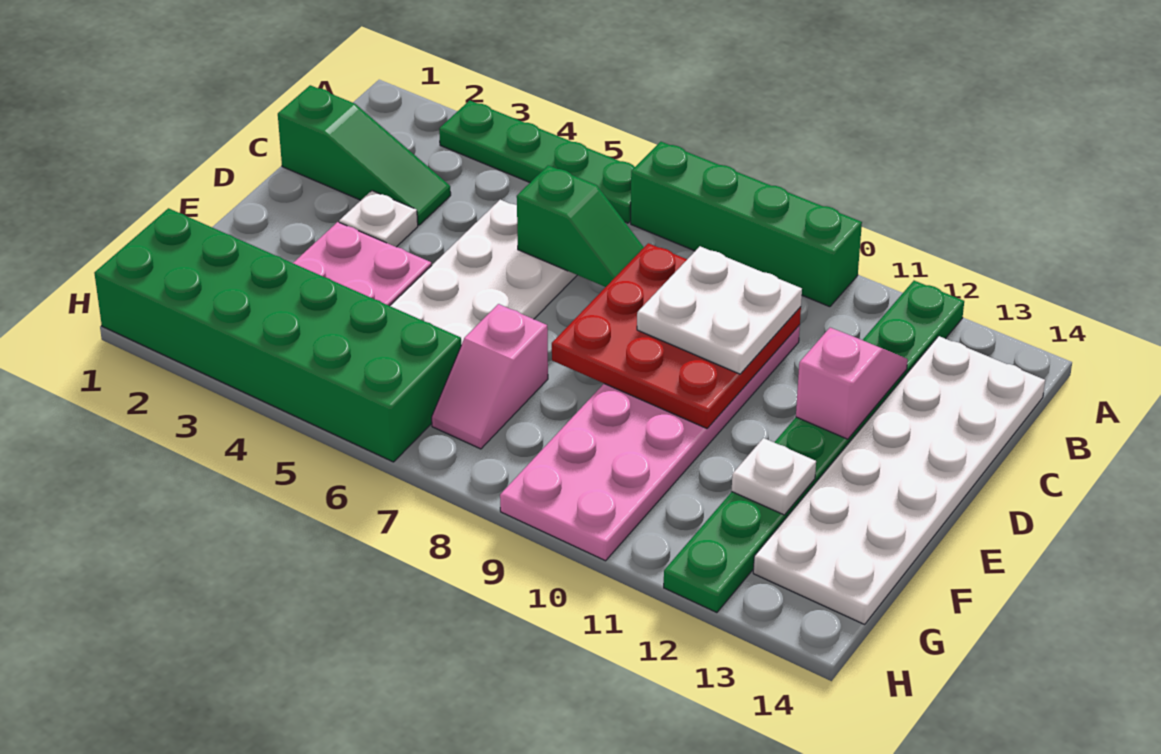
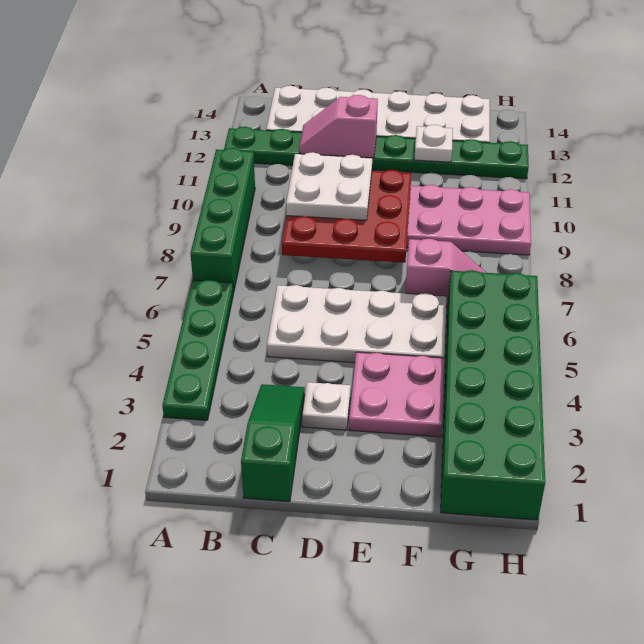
green slope C6:C7 level 2 top 6 -> none

